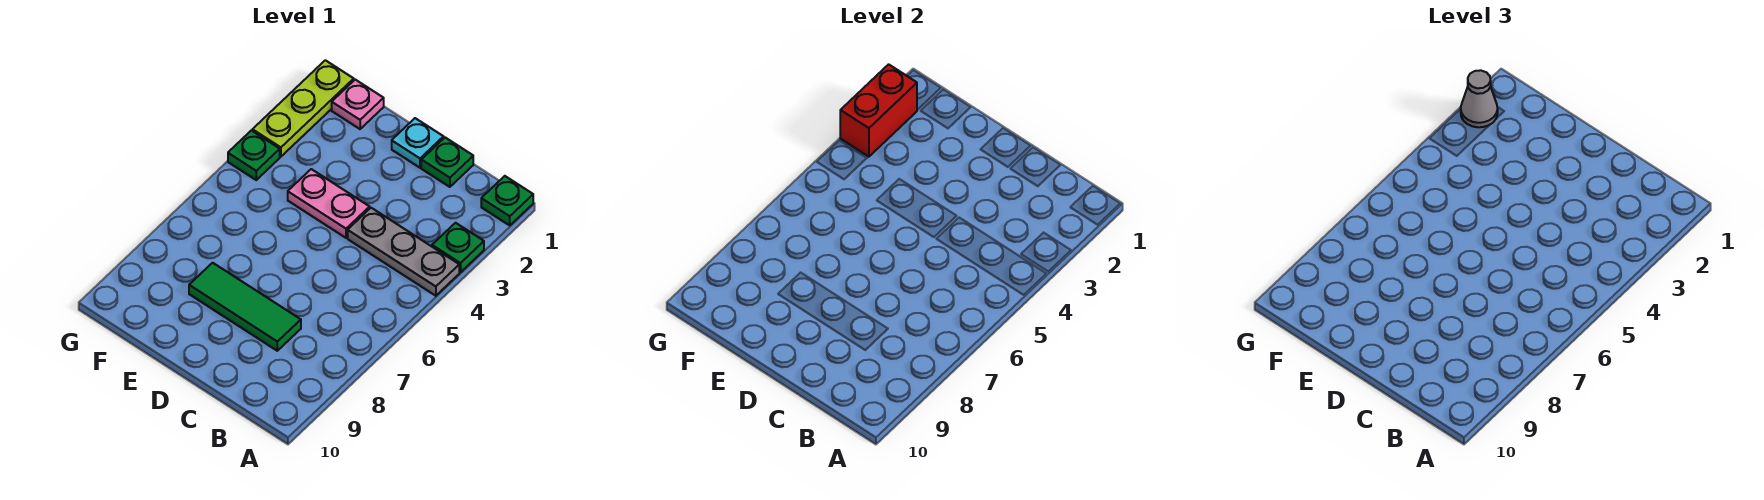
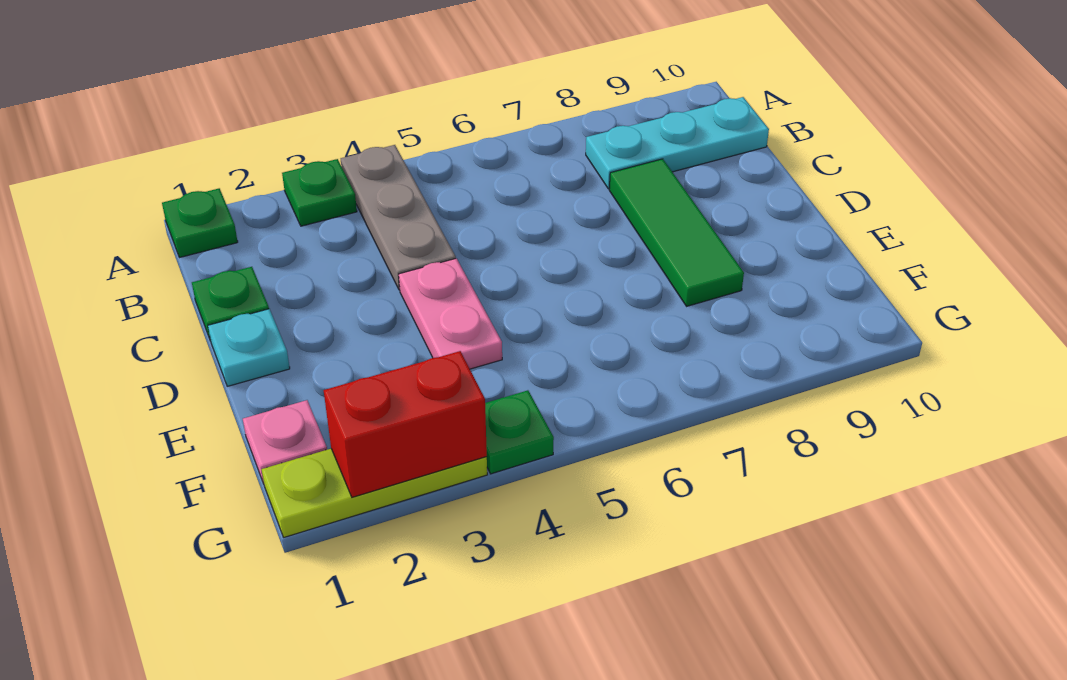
none -> cyan plate B8:B10 level 1
grey cone G2 level 3 -> none

